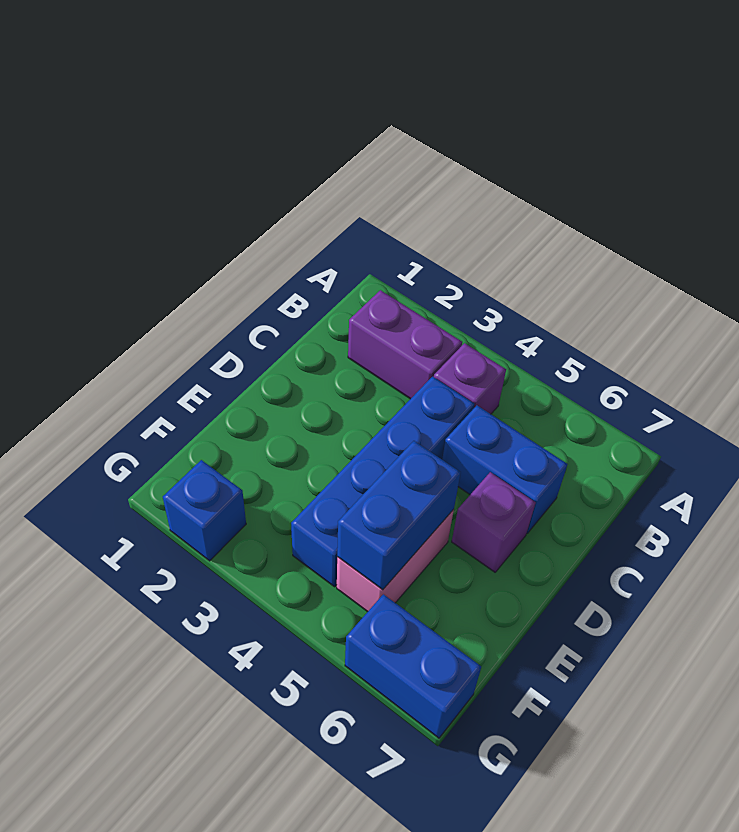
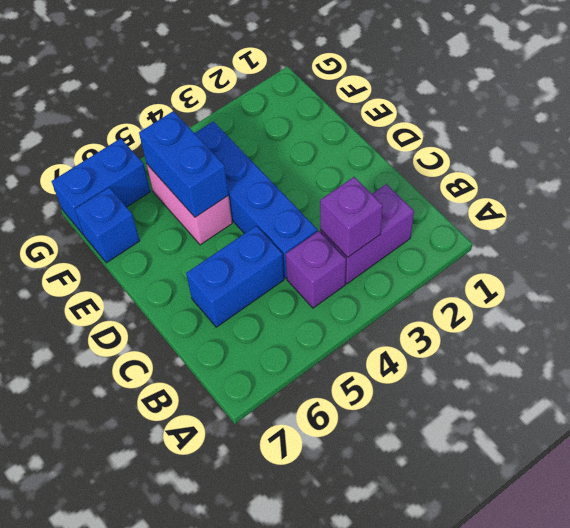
purple brick D6 level 1 -> purple brick B3 level 2
blue brick G2 level 1 -> blue brick F7 level 1

